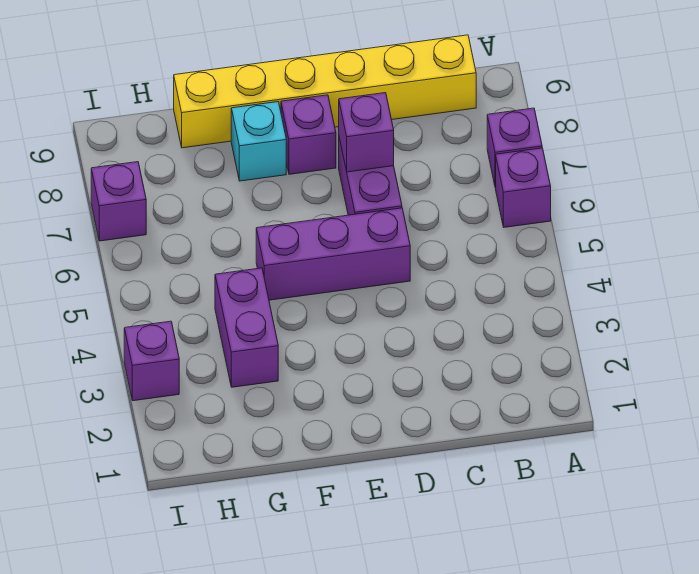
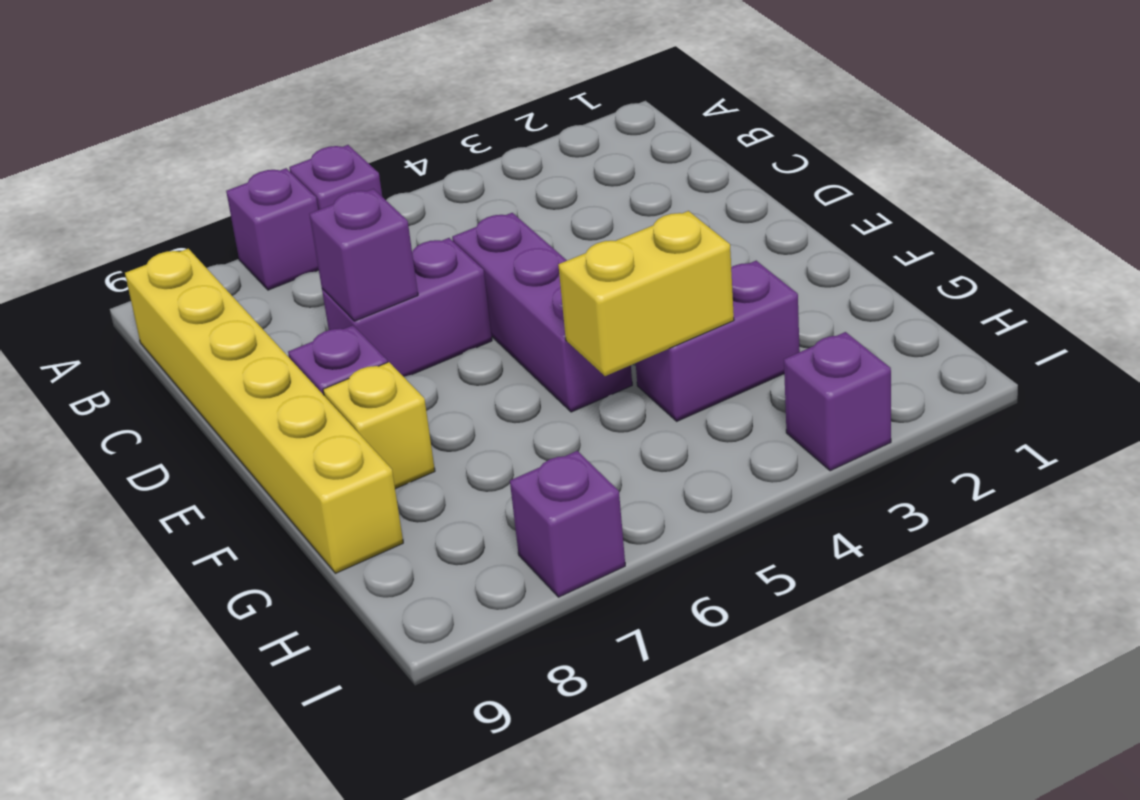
cyan brick F8 level 1 -> yellow brick F8 level 1
none -> yellow brick G4:G5 level 2

